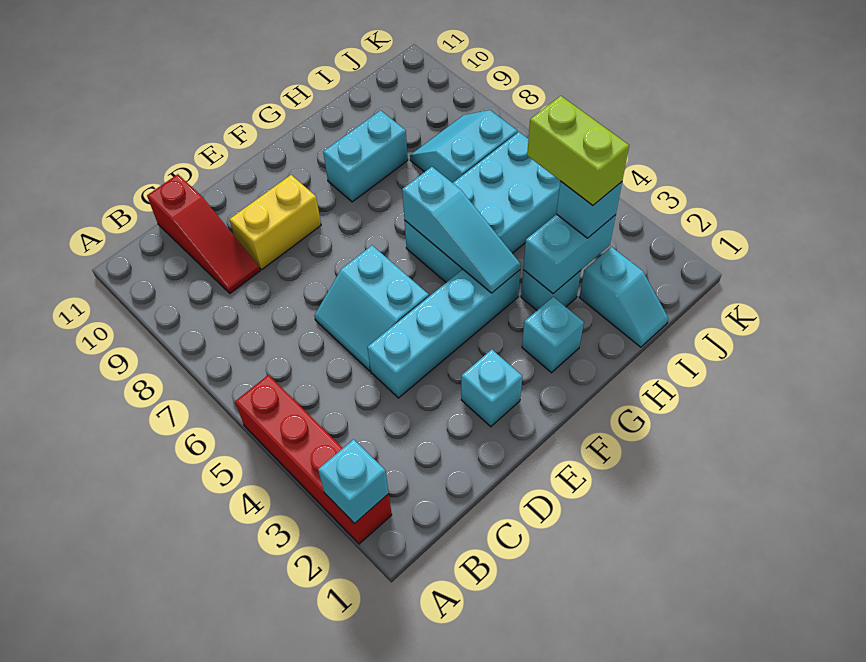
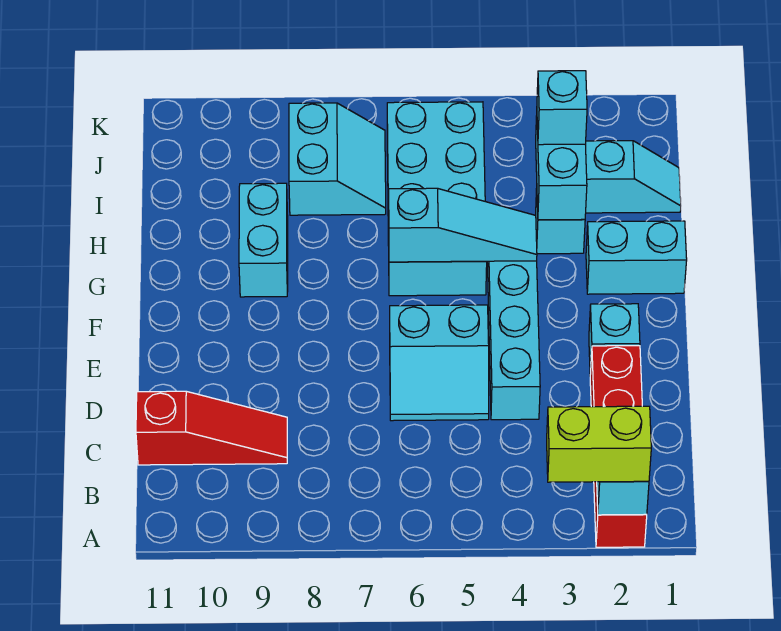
red brick A2:A5 level 1 -> red brick A2:D2 level 1
yellow brick D9:E9 level 1 -> none
cyan brick G2 level 1 -> cyan brick G1:G2 level 1
lime brick I3:I4 level 4 -> lime brick A2:A3 level 3
cyan slope I7:J8 level 1 top 7 -> cyan slope I7:J8 level 1 top 8

